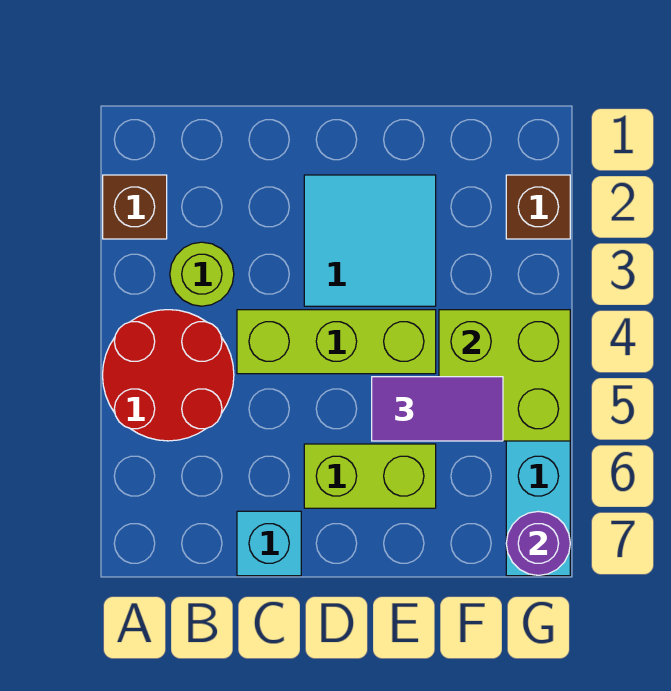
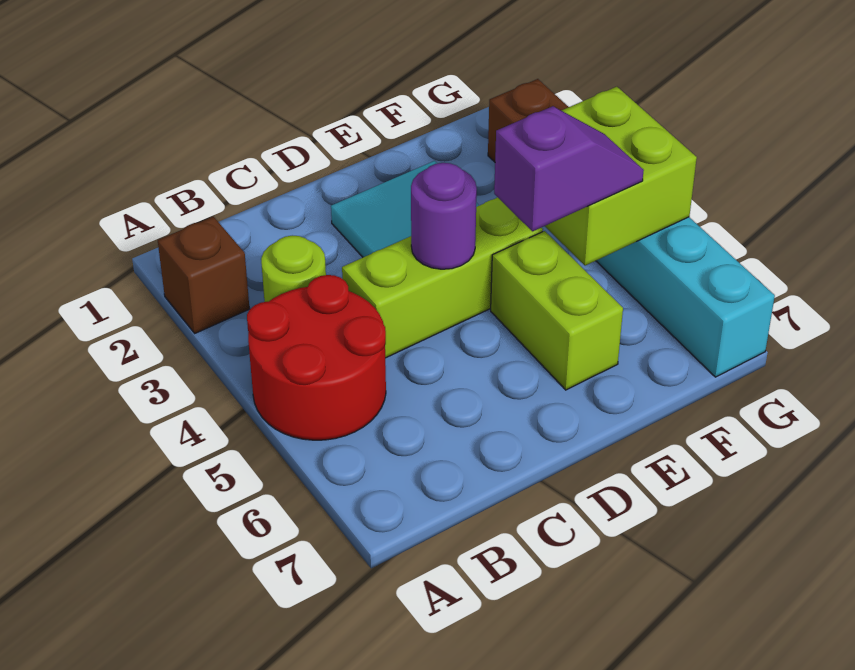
cyan brick C7 level 1 -> none
lime brick D6:E6 level 1 -> lime brick E5:E6 level 1
purple tile E5:F5 level 3 -> purple slope E5:F5 level 3 top E
purple round brick G7 level 2 -> purple round brick D4 level 2

